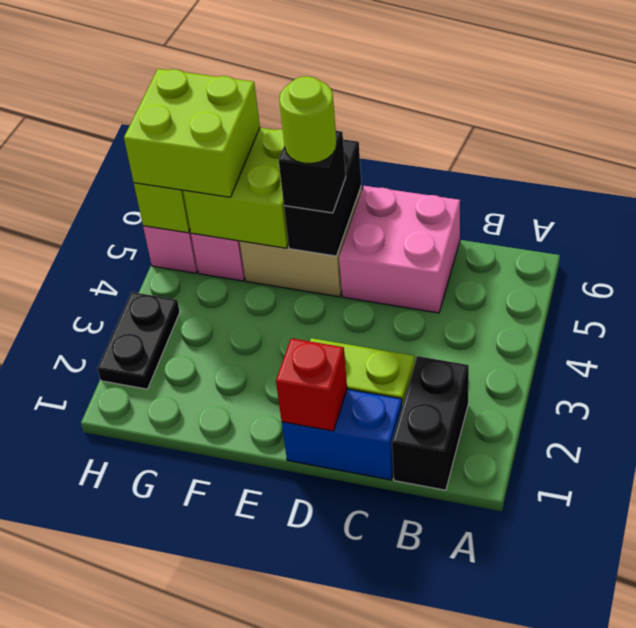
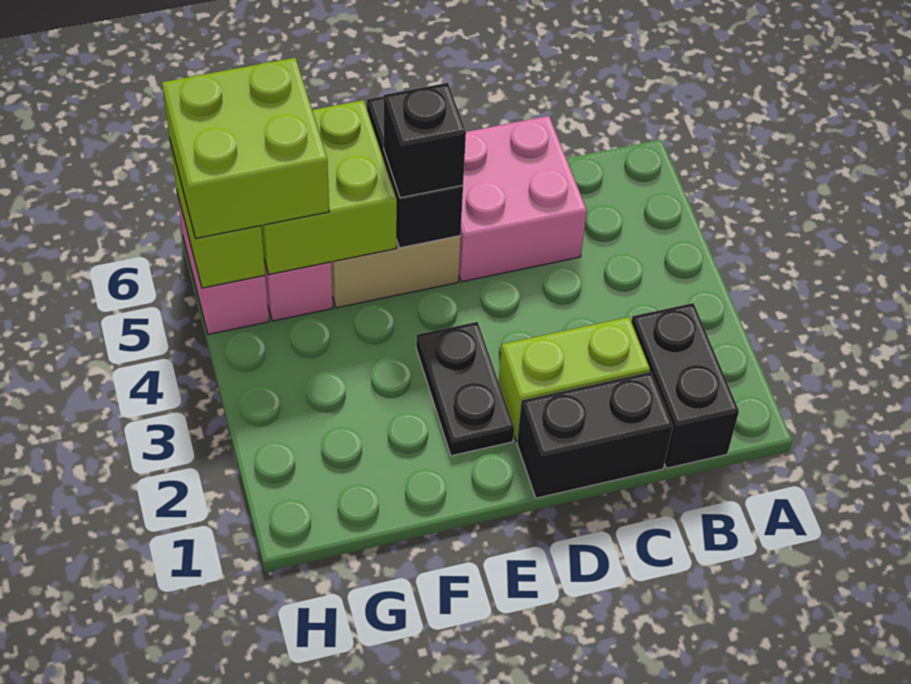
blue brick C1:D1 level 1 -> black brick C1:D1 level 1
red brick D1 level 2 -> none
lime round brick E5 level 4 -> none
black plate H2:H3 level 1 -> black plate E2:E3 level 1

